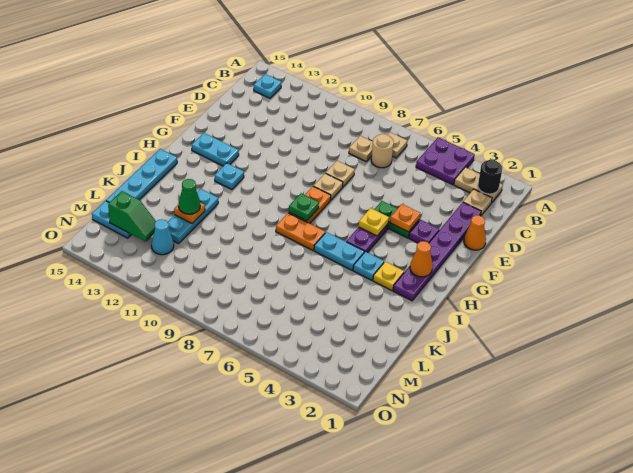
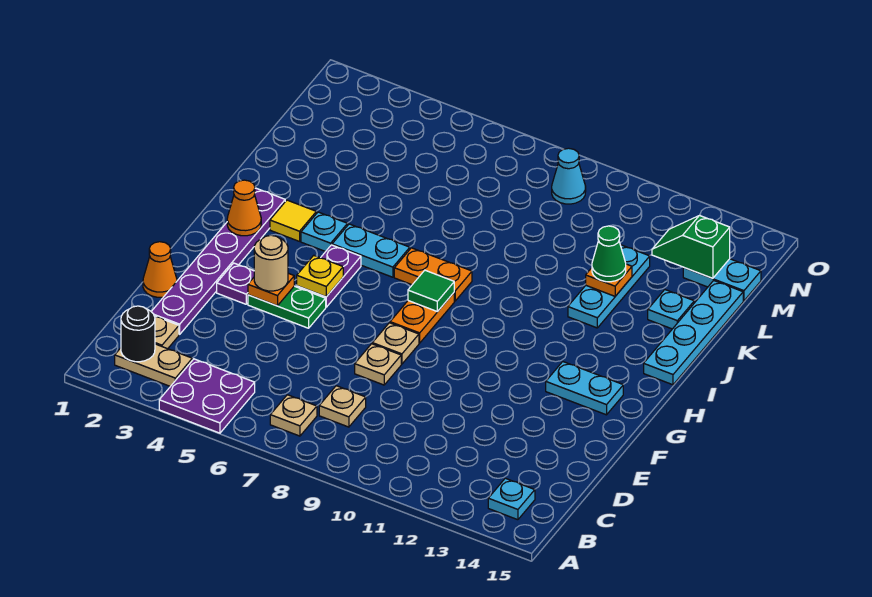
tan round brick C7 level 1 -> tan round brick F4 level 3
green plate H8 level 2 -> green tile H8 level 2
cyan plate H12 level 1 -> cyan plate K14 level 1
yellow plate I3 level 1 -> yellow tile I3 level 1
cyan cone M12 level 1 -> cyan cone N9 level 1

